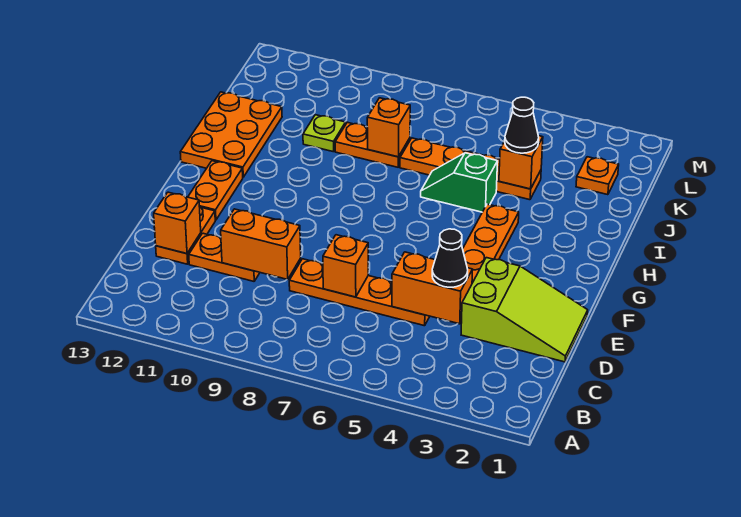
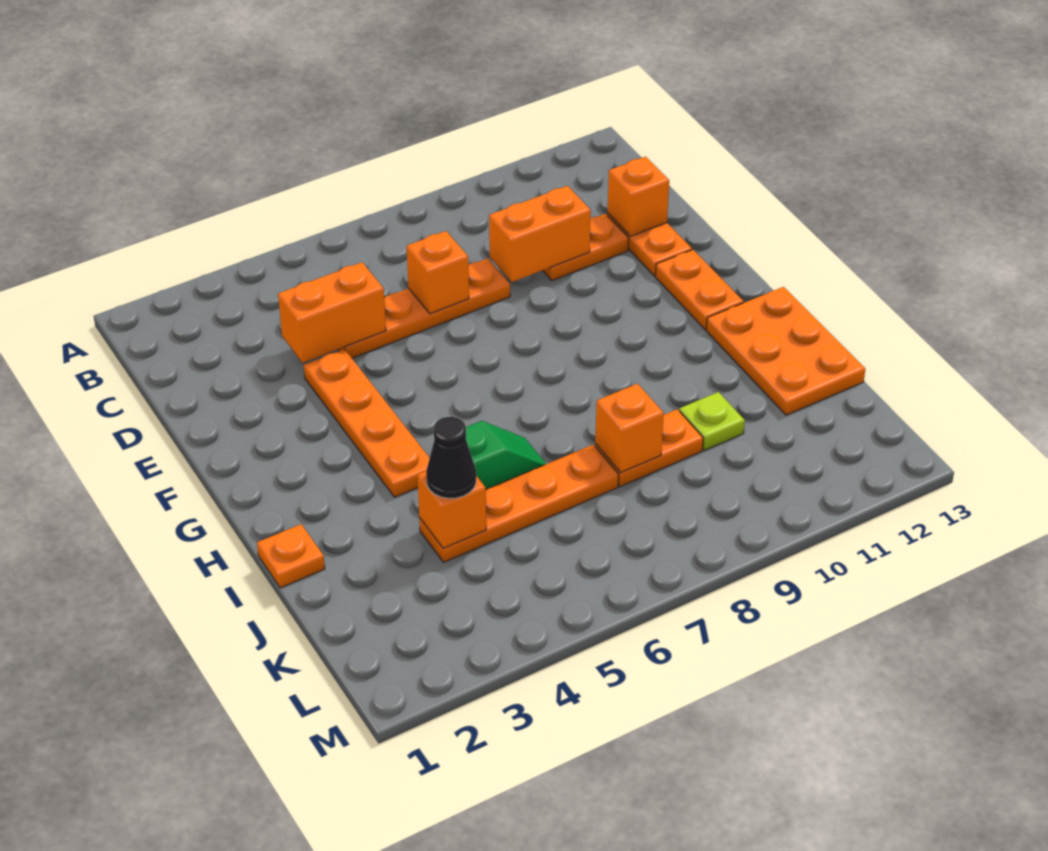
lime slope D1:E3 level 1 top 3 -> none
black cone D4 level 3 -> none
orange plate K2 level 1 -> orange plate I1 level 1

